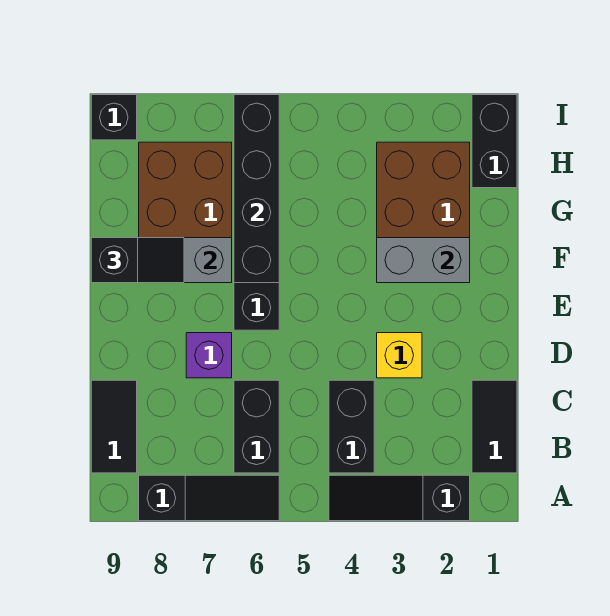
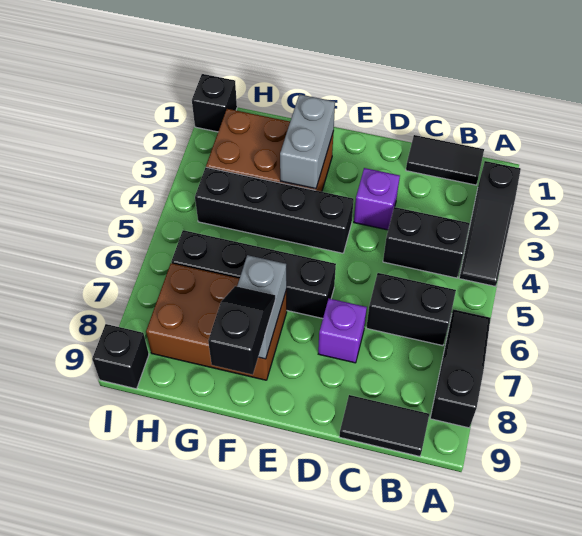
yellow brick D3 level 1 -> purple brick D3 level 1
black brick F6:I6 level 2 -> black brick E4:H4 level 1
black brick H1:I1 level 1 -> black brick I1 level 1

